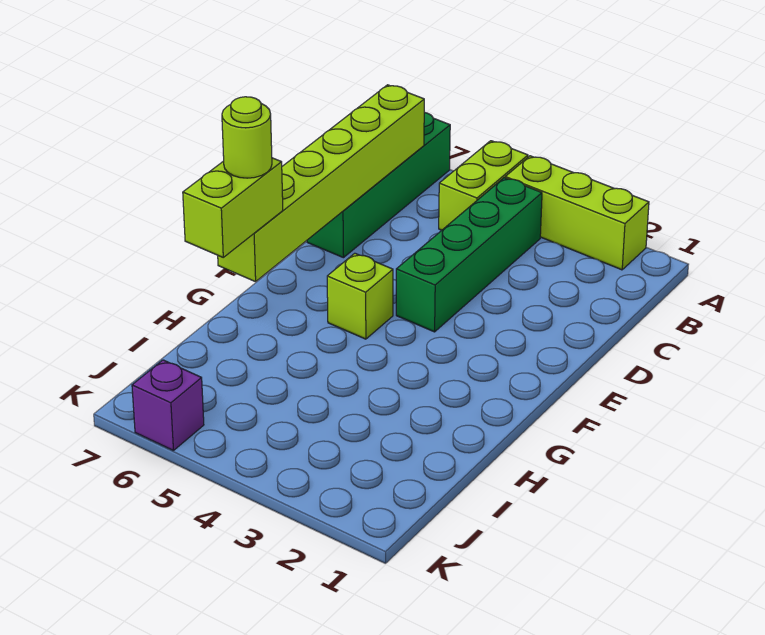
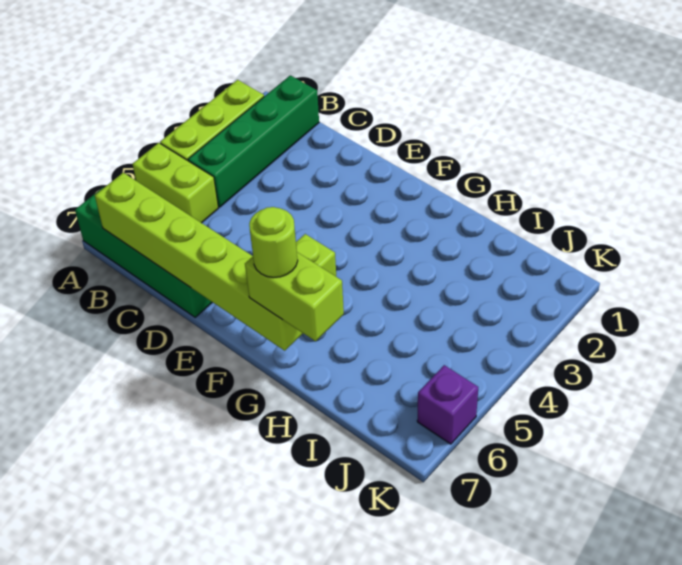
green brick B4:E4 level 1 -> green brick B1:B4 level 1

